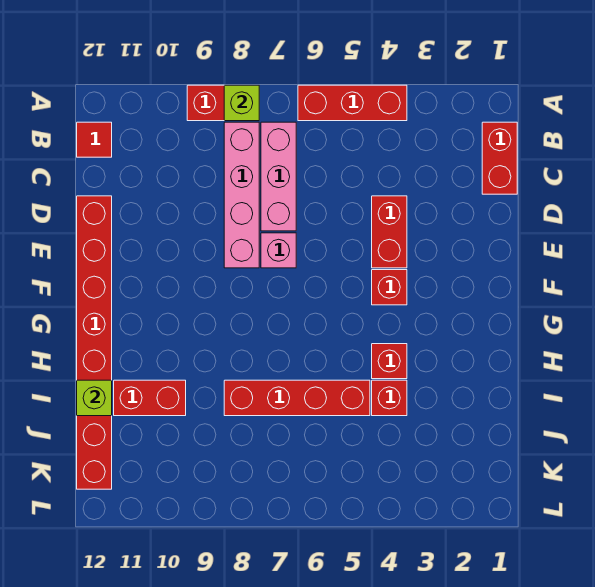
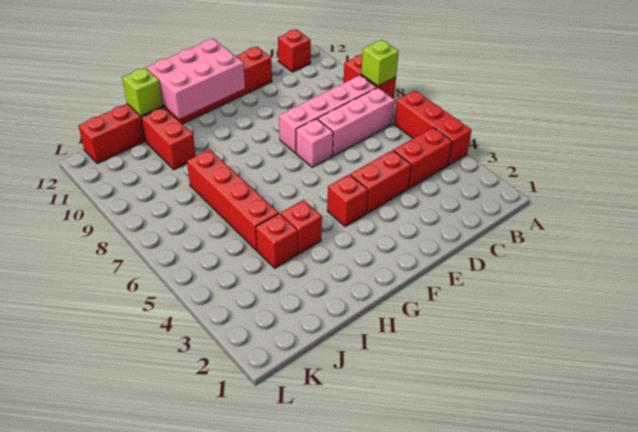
red brick B1:C1 level 1 -> red brick B4:C4 level 1
red tile B12 level 1 -> red brick B12 level 1
none -> pink brick F11:H12 level 2

